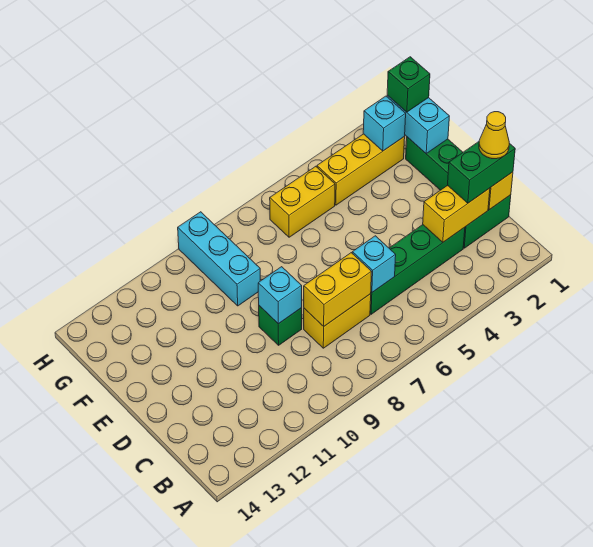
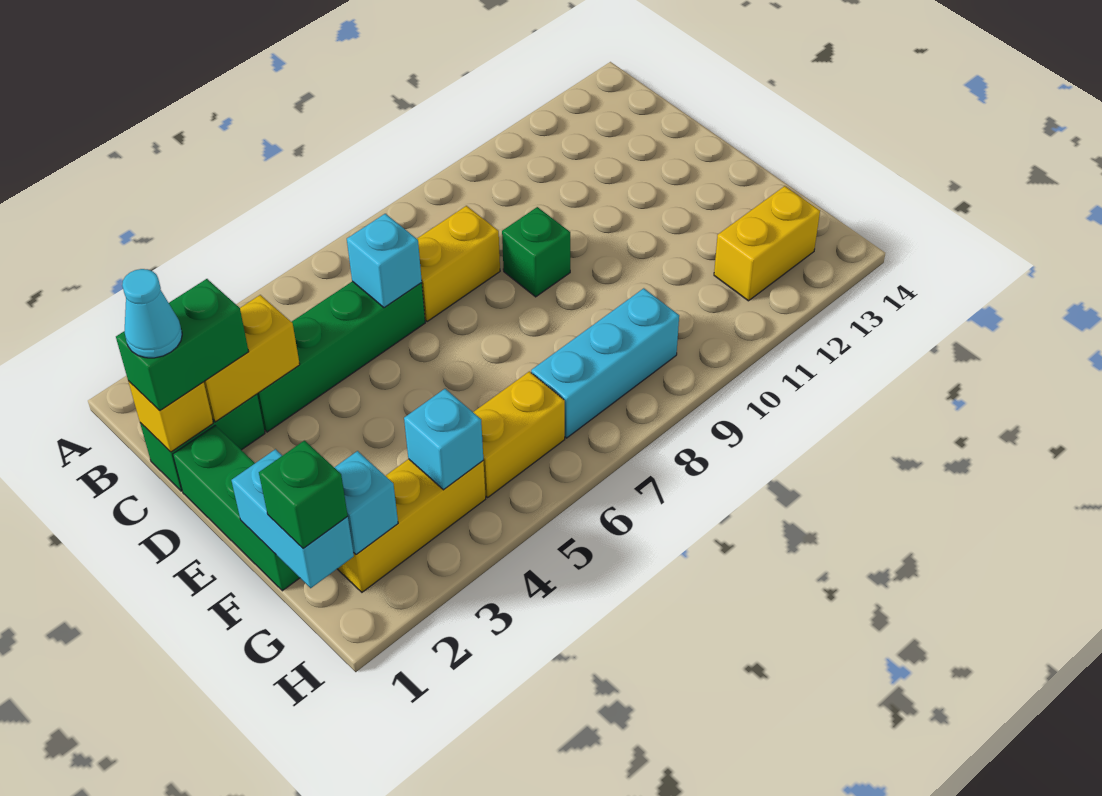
yellow cone C1 level 4 -> cyan cone C1 level 4
yellow brick C7:C8 level 2 -> yellow brick G12:G13 level 1
cyan brick D9 level 2 -> cyan brick G4 level 2
cyan brick F9:H9 level 1 -> cyan brick G7:G9 level 1

